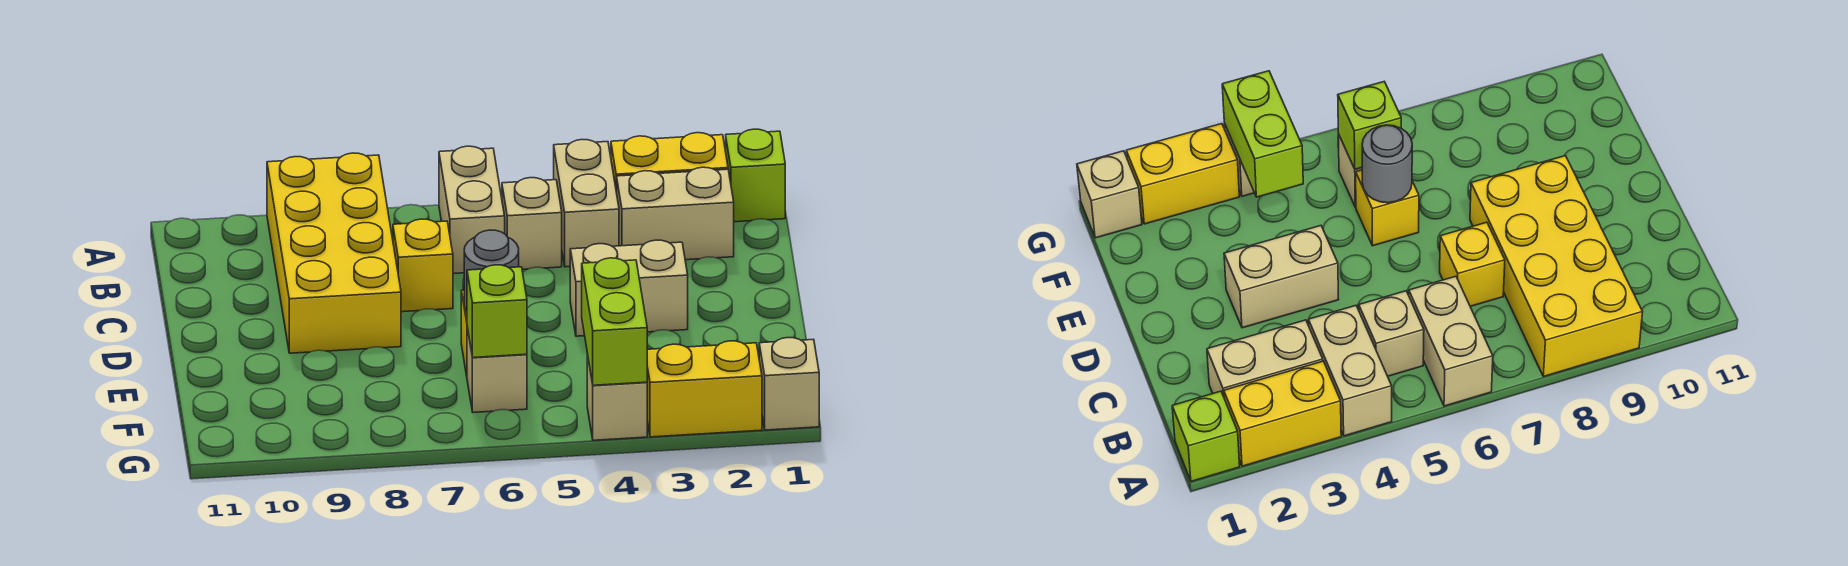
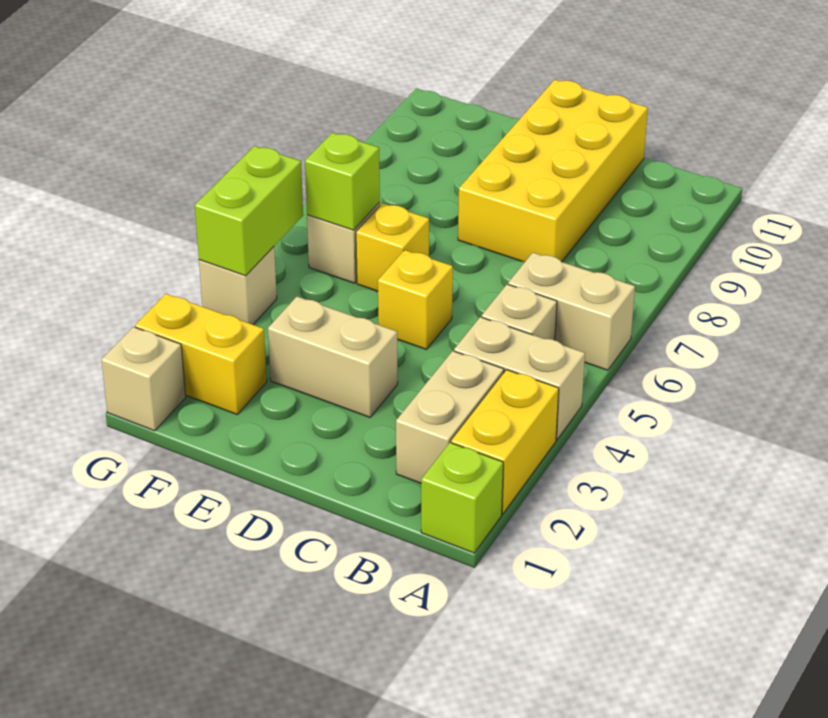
yellow brick A8:D9 level 1 -> yellow brick C8:D11 level 1
yellow brick C7 level 1 -> yellow brick D5 level 1
tan brick D3:D4 level 1 -> tan brick D3:E3 level 1
grey round brick E6 level 2 -> none
lime brick F4:G4 level 2 -> lime brick G4:G5 level 2
yellow brick G2:G3 level 1 -> yellow brick F2:G2 level 1

